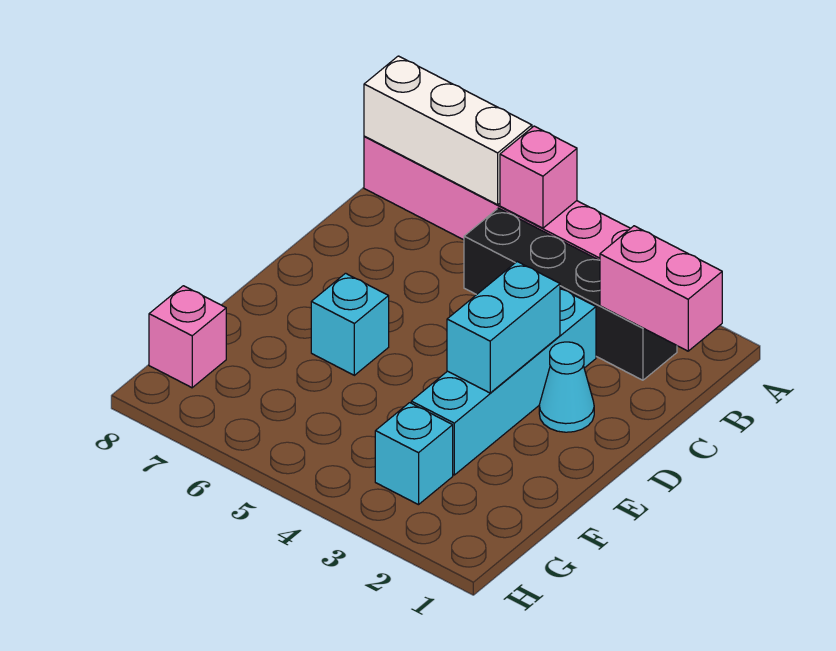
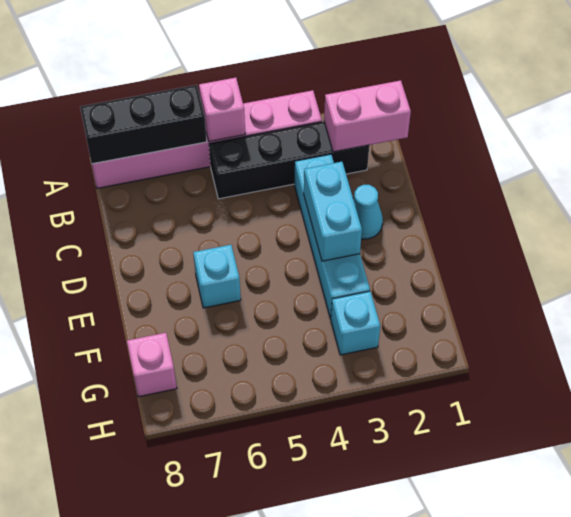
white brick A6:A8 level 2 -> black brick A6:A8 level 2

